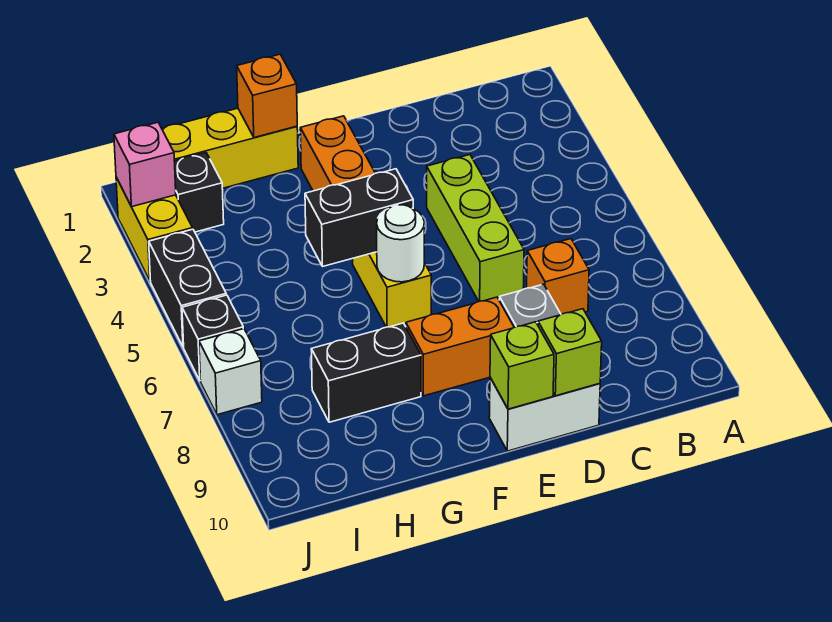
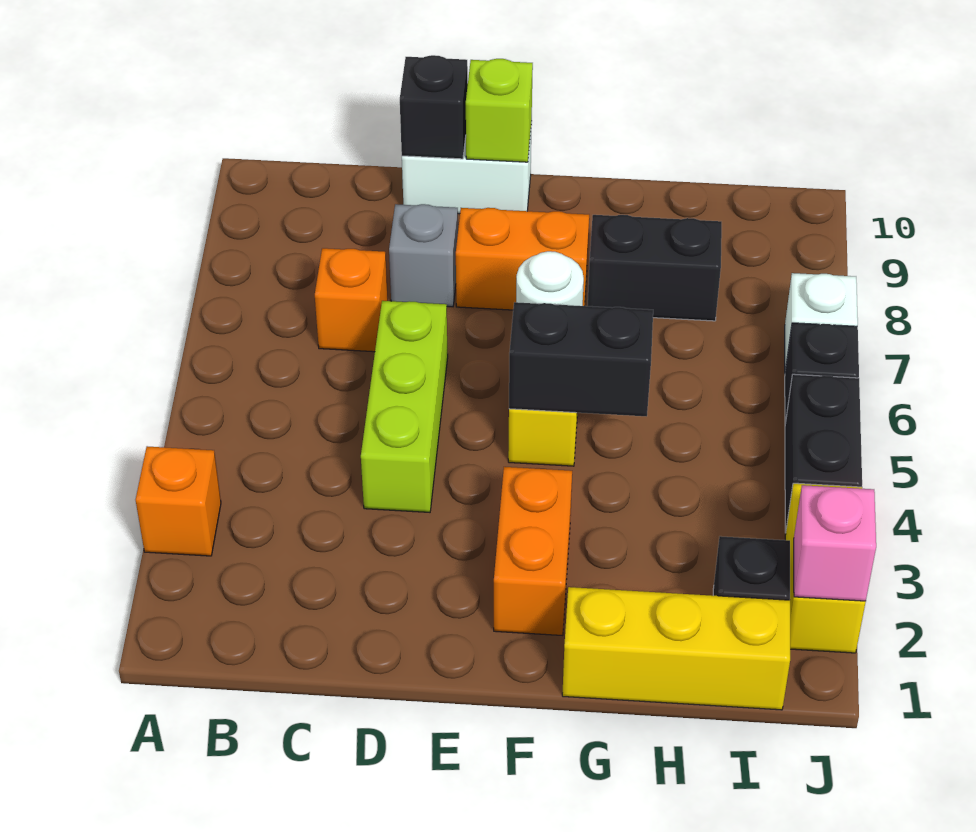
lime brick D10 level 2 -> black brick D10 level 2
orange brick G1 level 2 -> orange brick A3 level 1

